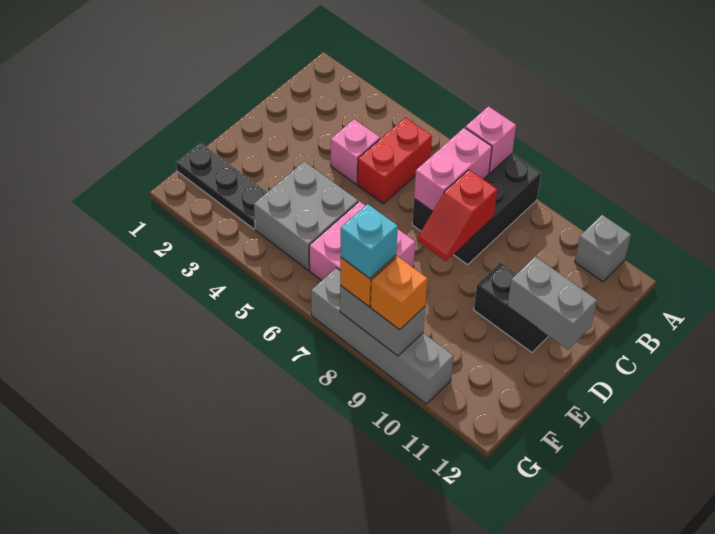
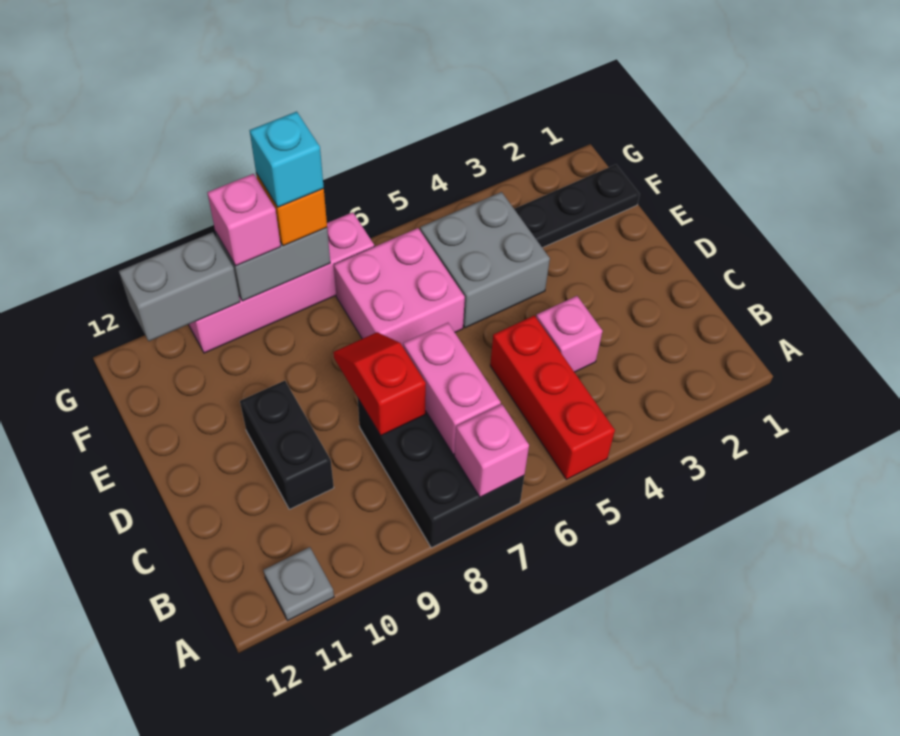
grey brick A11 level 1 -> grey plate A11 level 1
red brick B5:C5 level 1 -> red brick A5:C5 level 1
black brick D10:D11 level 1 -> black brick C10:D10 level 1
grey brick D11:D12 level 2 -> grey brick G10:G11 level 2
grey brick G7:G10 level 1 -> pink brick G7:G10 level 1
orange brick G9 level 3 -> pink brick G9 level 3

